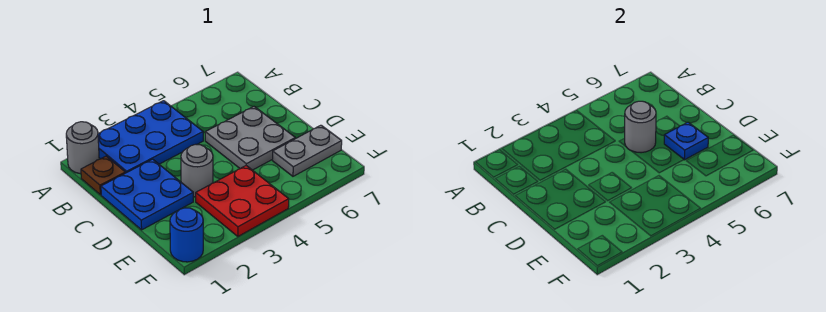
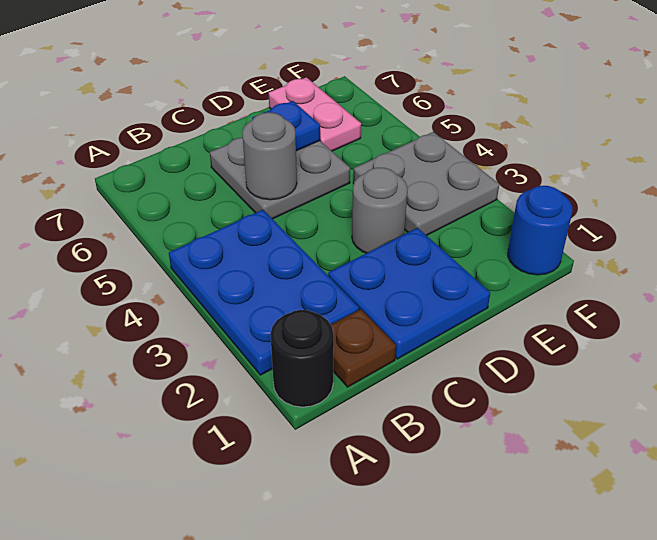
grey round brick A1 level 1 -> black round brick A1 level 1
red plate E3:F4 level 1 -> grey plate E3:F4 level 1
grey plate E6:E7 level 1 -> pink plate E6:E7 level 1

